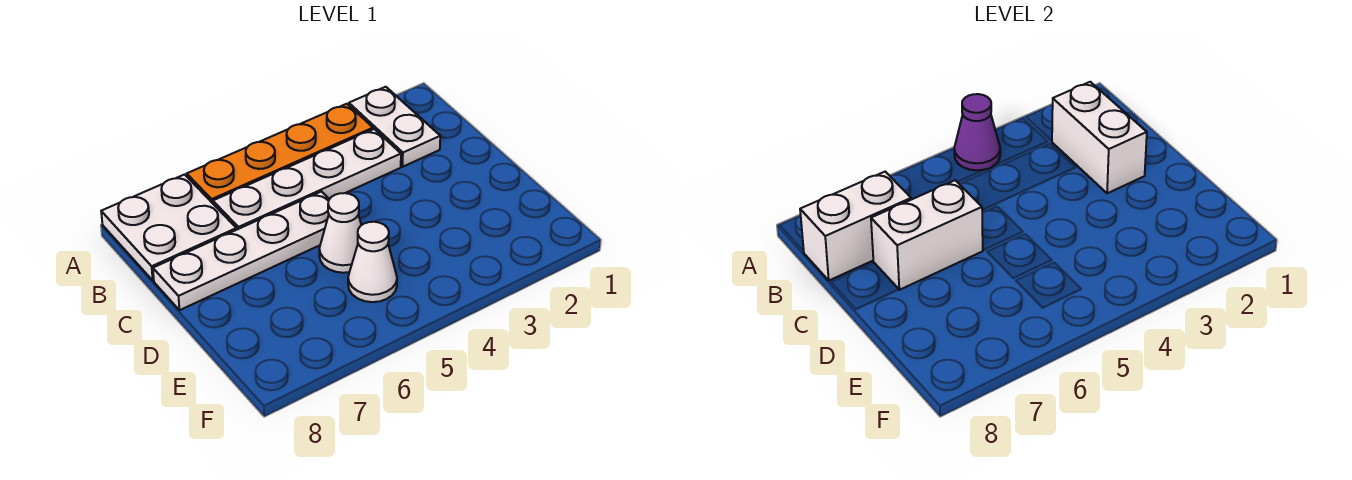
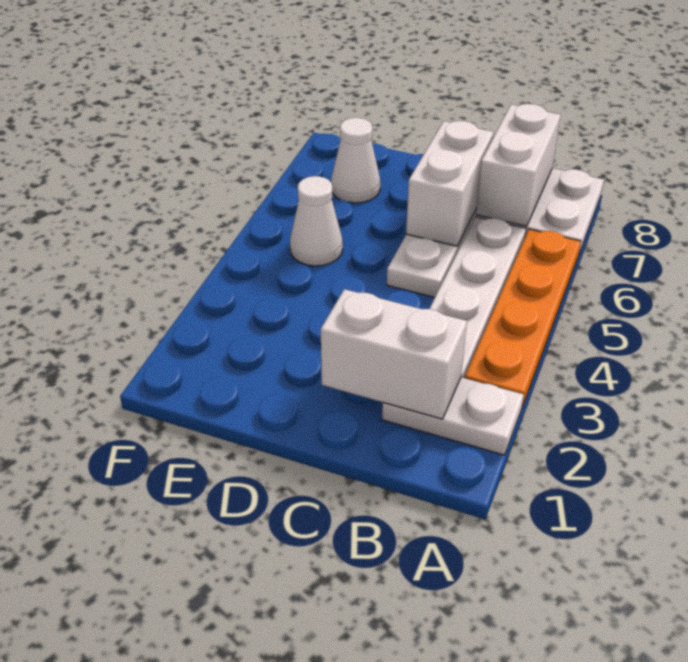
purple cone A4 level 2 -> none
white cone D5 level 1 -> white cone E7 level 1

